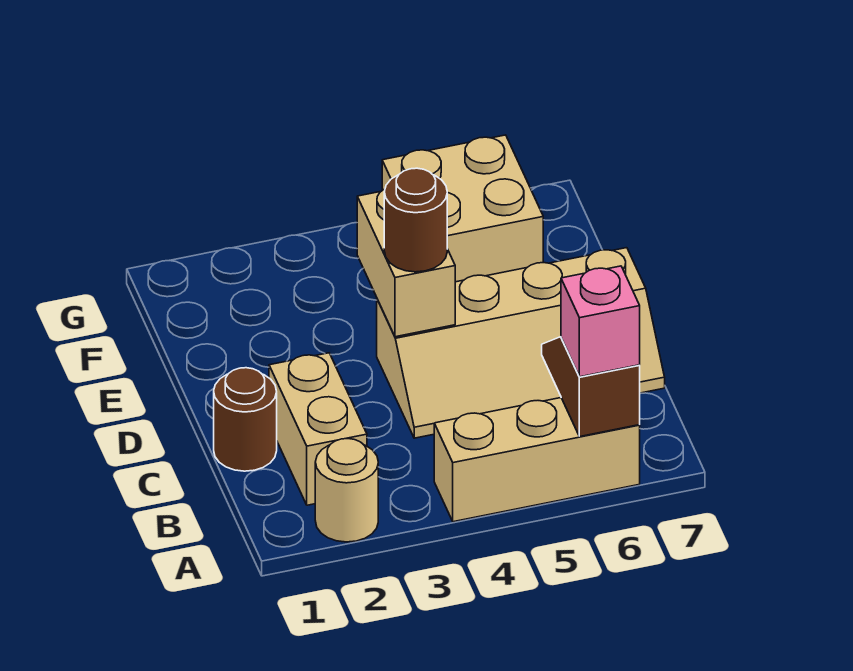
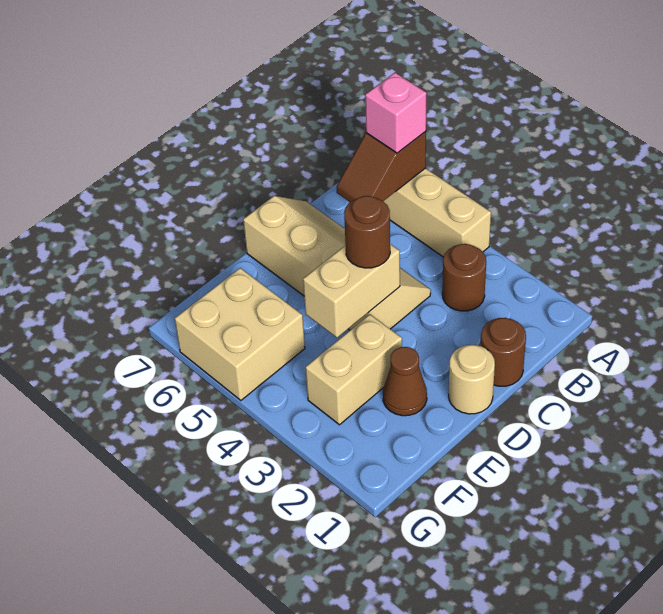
tan round brick A2 level 1 -> tan round brick D1 level 1
tan brick B2:C2 level 1 -> tan brick E3:F3 level 1
none -> brown round brick B3 level 1
none -> brown cone E2 level 1

